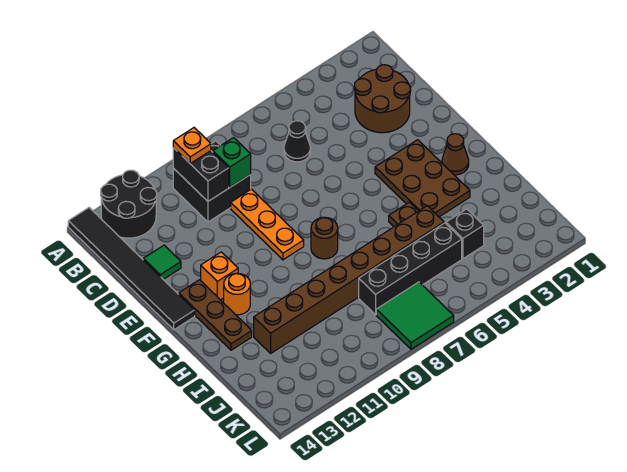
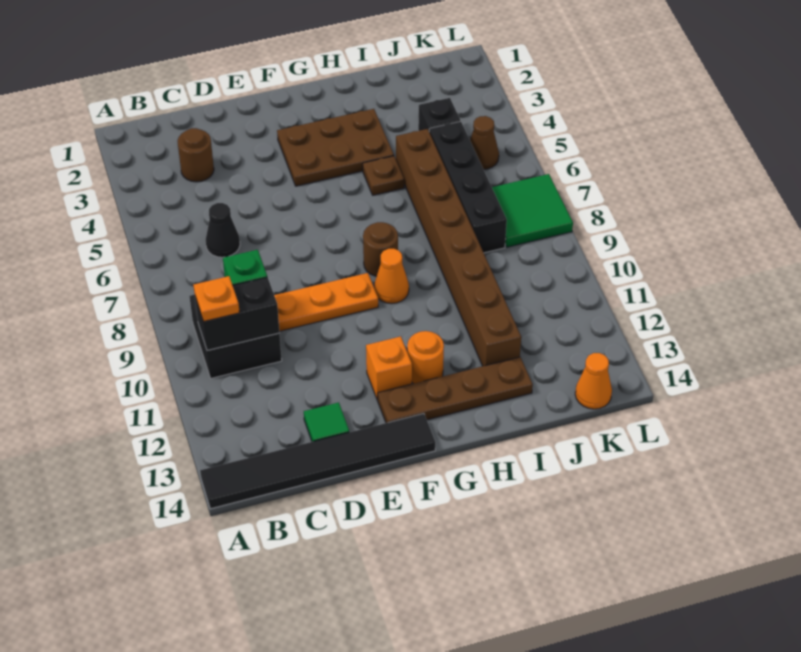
black round brick A12:B13 level 1 -> none
brown round brick C2:D3 level 1 -> brown round brick C3 level 1
brown plate F13:H13 level 1 -> brown plate F13:I13 level 1
brown cone G2 level 1 -> brown cone K5 level 1
none -> orange cone G9 level 1
none -> orange cone K14 level 1

